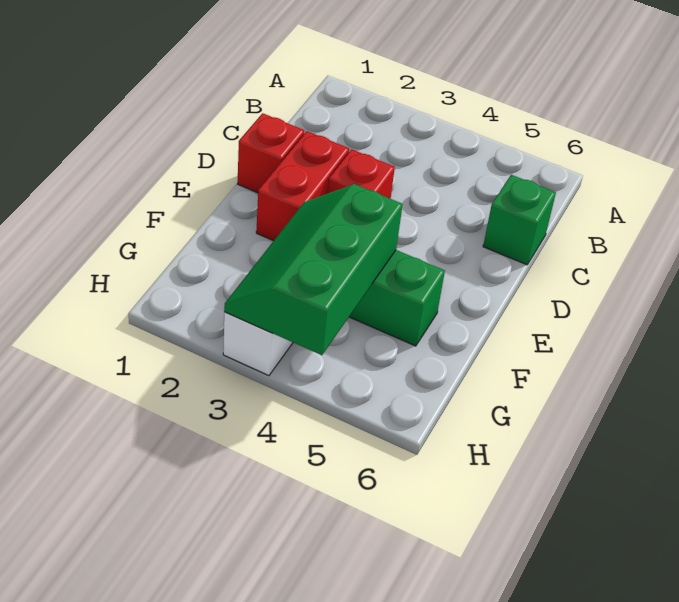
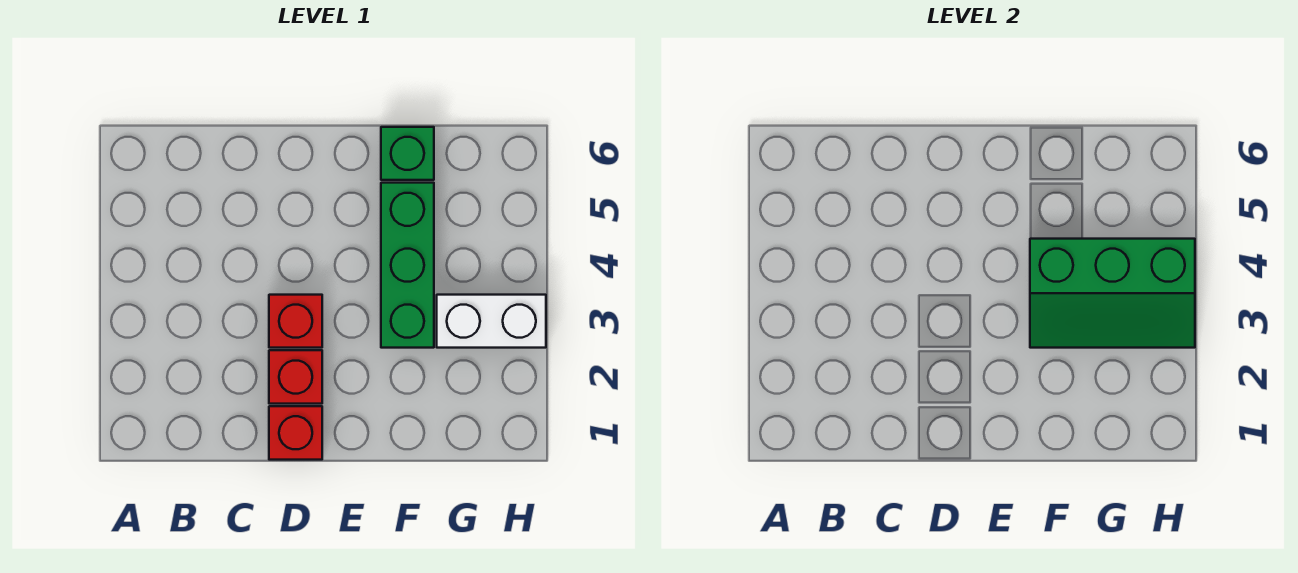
green brick C6 level 1 -> green brick F6 level 1
red brick D2:E2 level 1 -> red brick D2 level 1

